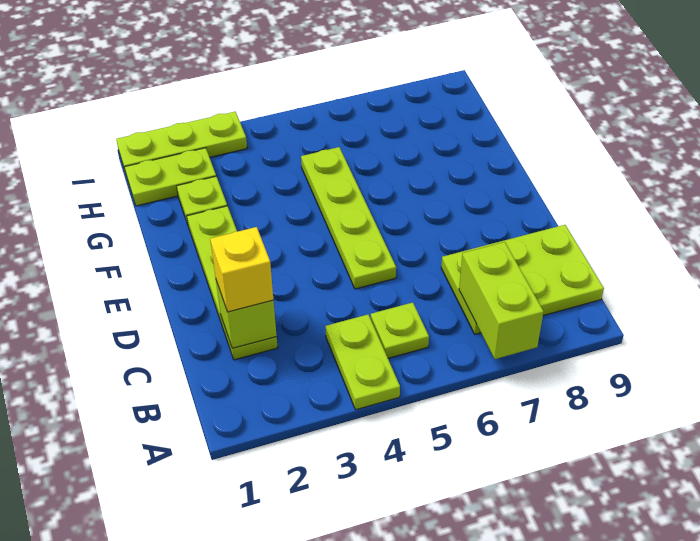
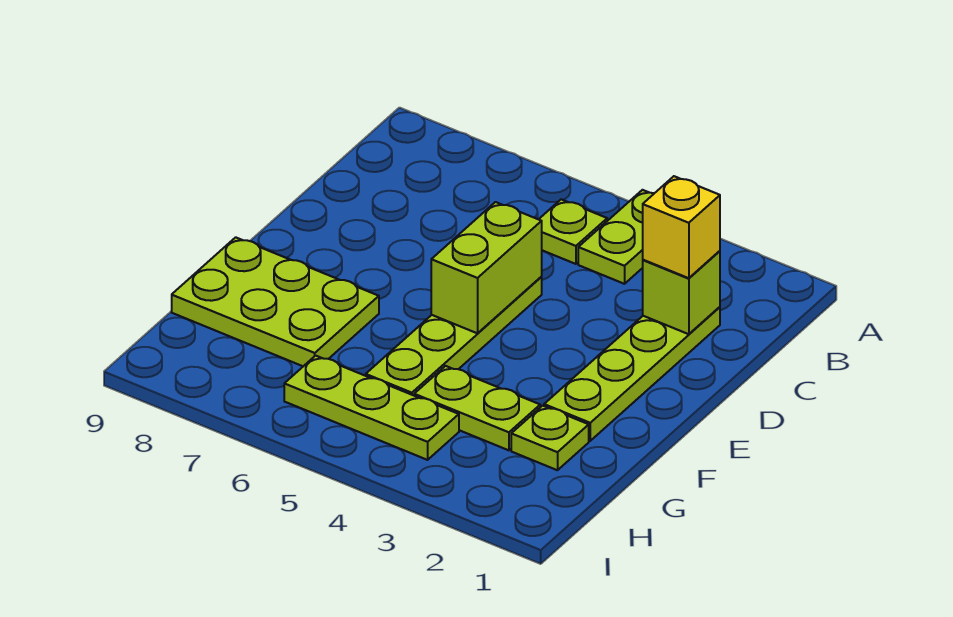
lime brick A7:B7 level 2 -> lime brick D5:E5 level 2
lime plate B7:C9 level 1 -> lime plate F7:G9 level 1
lime plate H1:H2 level 1 -> lime plate G3:G4 level 1
lime plate I1:I3 level 1 -> lime plate H4:H6 level 1

